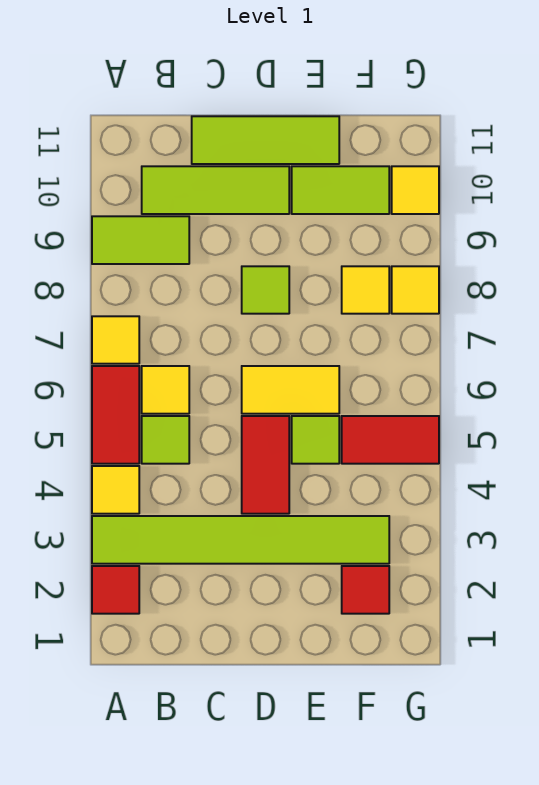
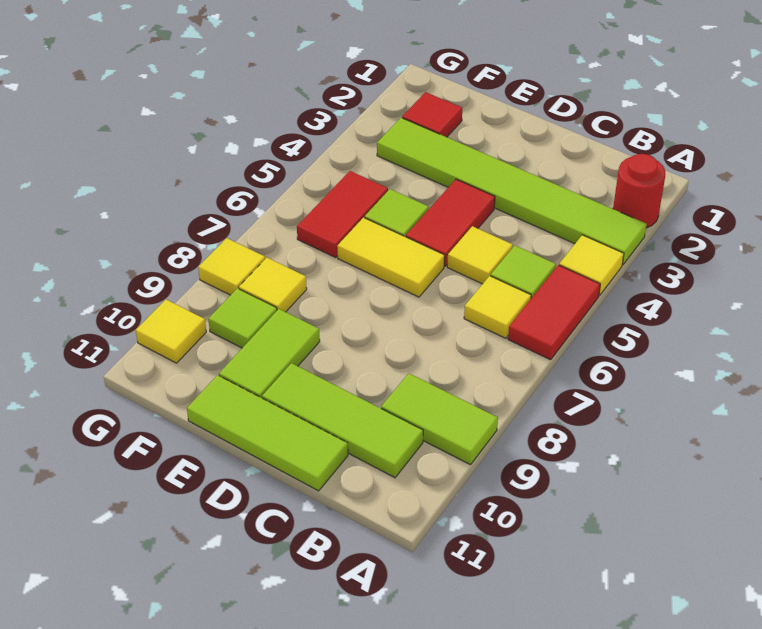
red tile A2 level 1 -> red round brick A2 level 1
yellow tile A7 level 1 -> yellow tile C5 level 1
lime tile D8 level 1 -> lime tile F9 level 1
lime tile E10:F10 level 1 -> lime tile E9:E10 level 1
red tile F5:G5 level 1 -> red tile F5:F6 level 1

